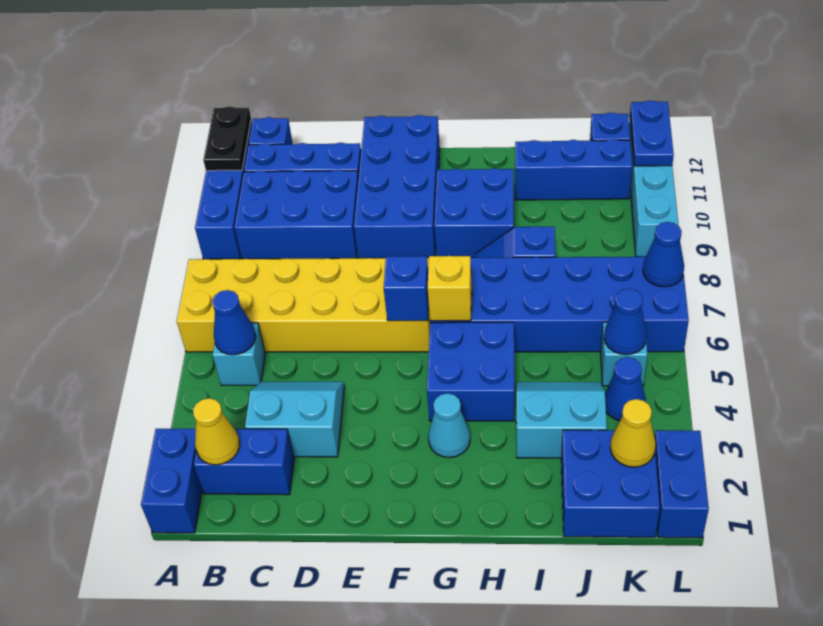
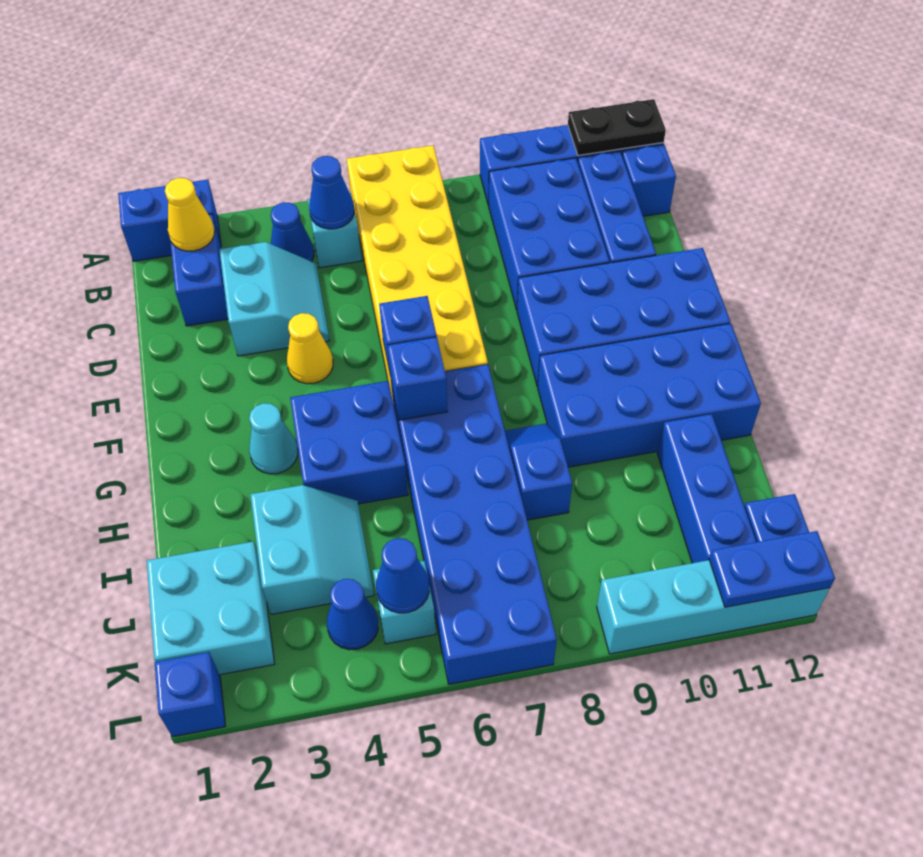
yellow brick G6 level 2 -> blue brick G6 level 2
blue brick G9:H10 level 1 -> blue brick G9:H12 level 1
blue brick J1:K2 level 1 -> cyan brick J1:K2 level 1
yellow cone K2 level 2 -> yellow cone E4 level 1
blue brick L1:L2 level 1 -> blue brick L1 level 1
blue cone L7 level 2 -> blue cone B4 level 1

